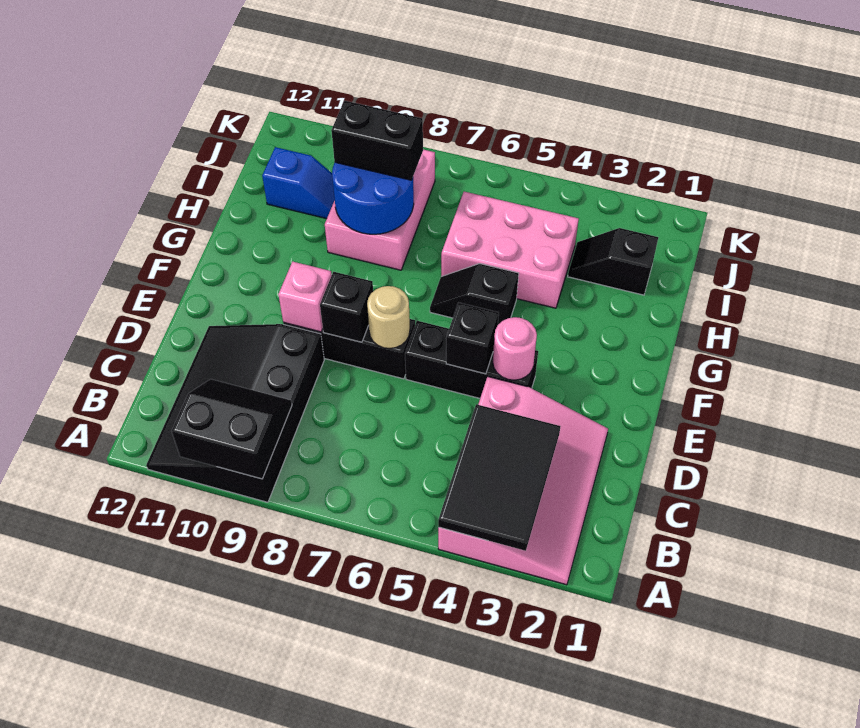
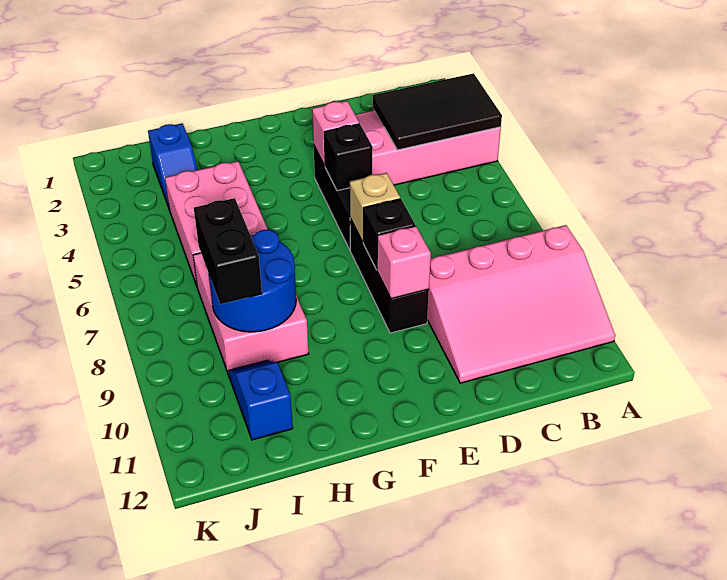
black slope A9:D11 level 1 top 9 -> pink slope A9:D11 level 1 top 9
black slope A9:B10 level 2 top A -> none
pink round brick E4 level 2 -> pink brick E4 level 2
tan round brick E7 level 2 -> tan brick E7 level 2
black slope G5:G6 level 1 top 5 -> none
pink brick H8:J9 level 1 -> pink brick H7:I9 level 1
black slope I2:I3 level 1 top 2 -> blue slope I2:I3 level 1 top 2

